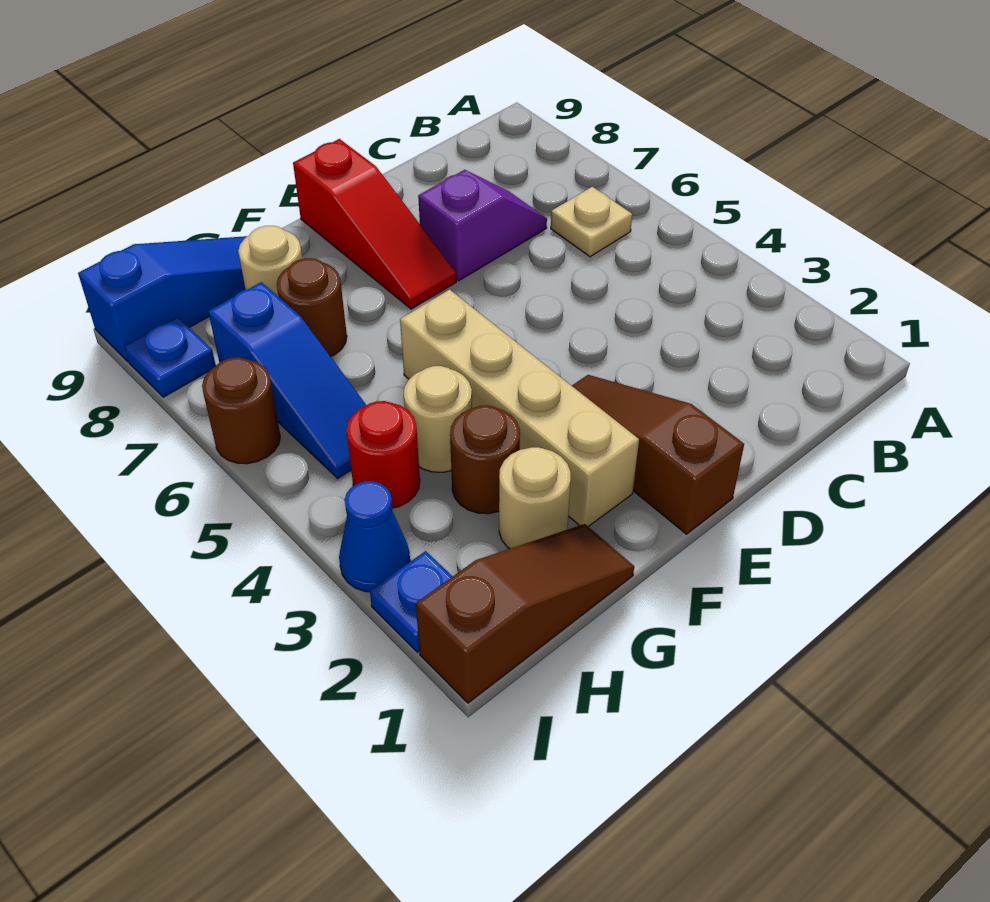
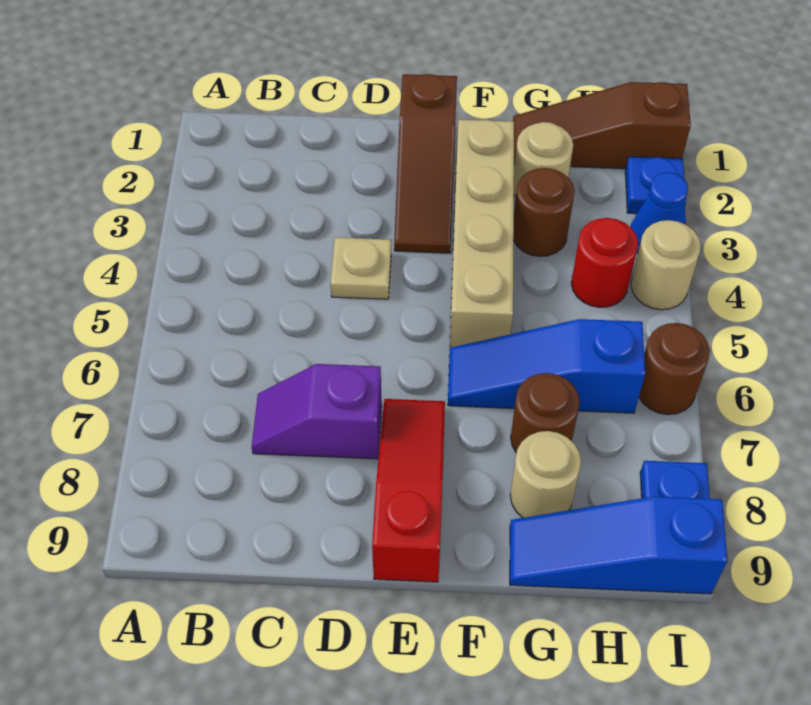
tan plate B6 level 1 -> tan plate D4 level 1
tan round brick G4 level 1 -> tan round brick I4 level 1
blue slope H5:H7 level 1 top 7 -> blue slope F6:H6 level 1 top H

